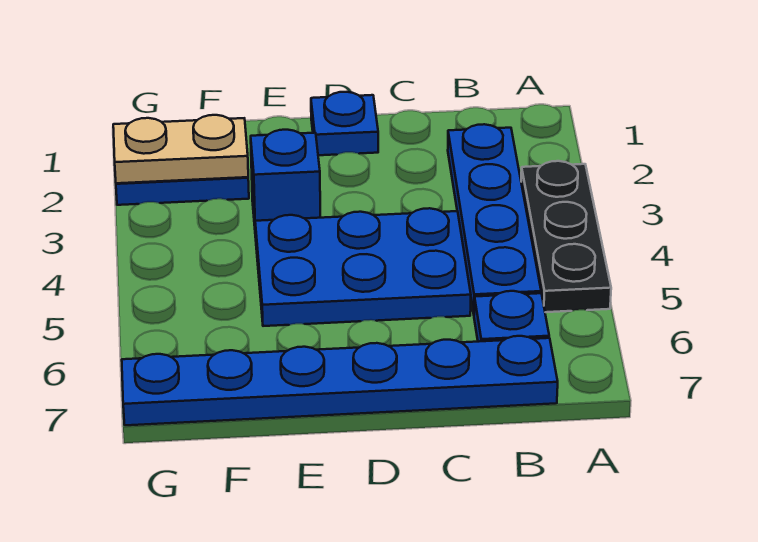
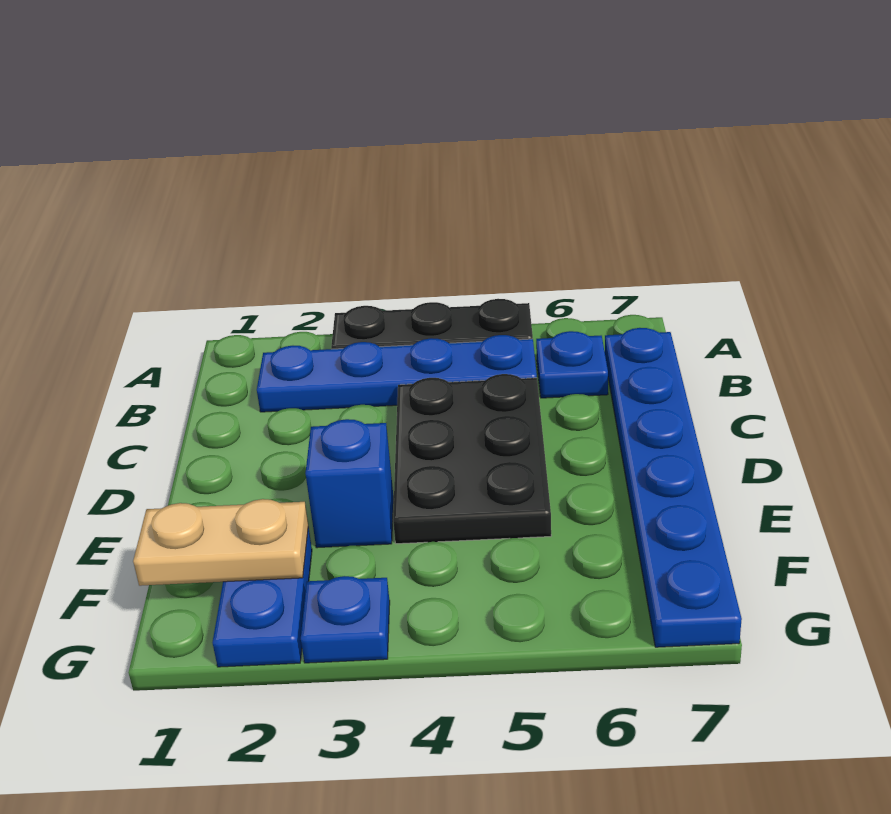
blue plate C4:E5 level 1 -> black plate C4:E5 level 1
blue plate D1 level 1 -> blue plate G3 level 1
tan plate F2:G2 level 2 -> tan plate F1:F2 level 2

